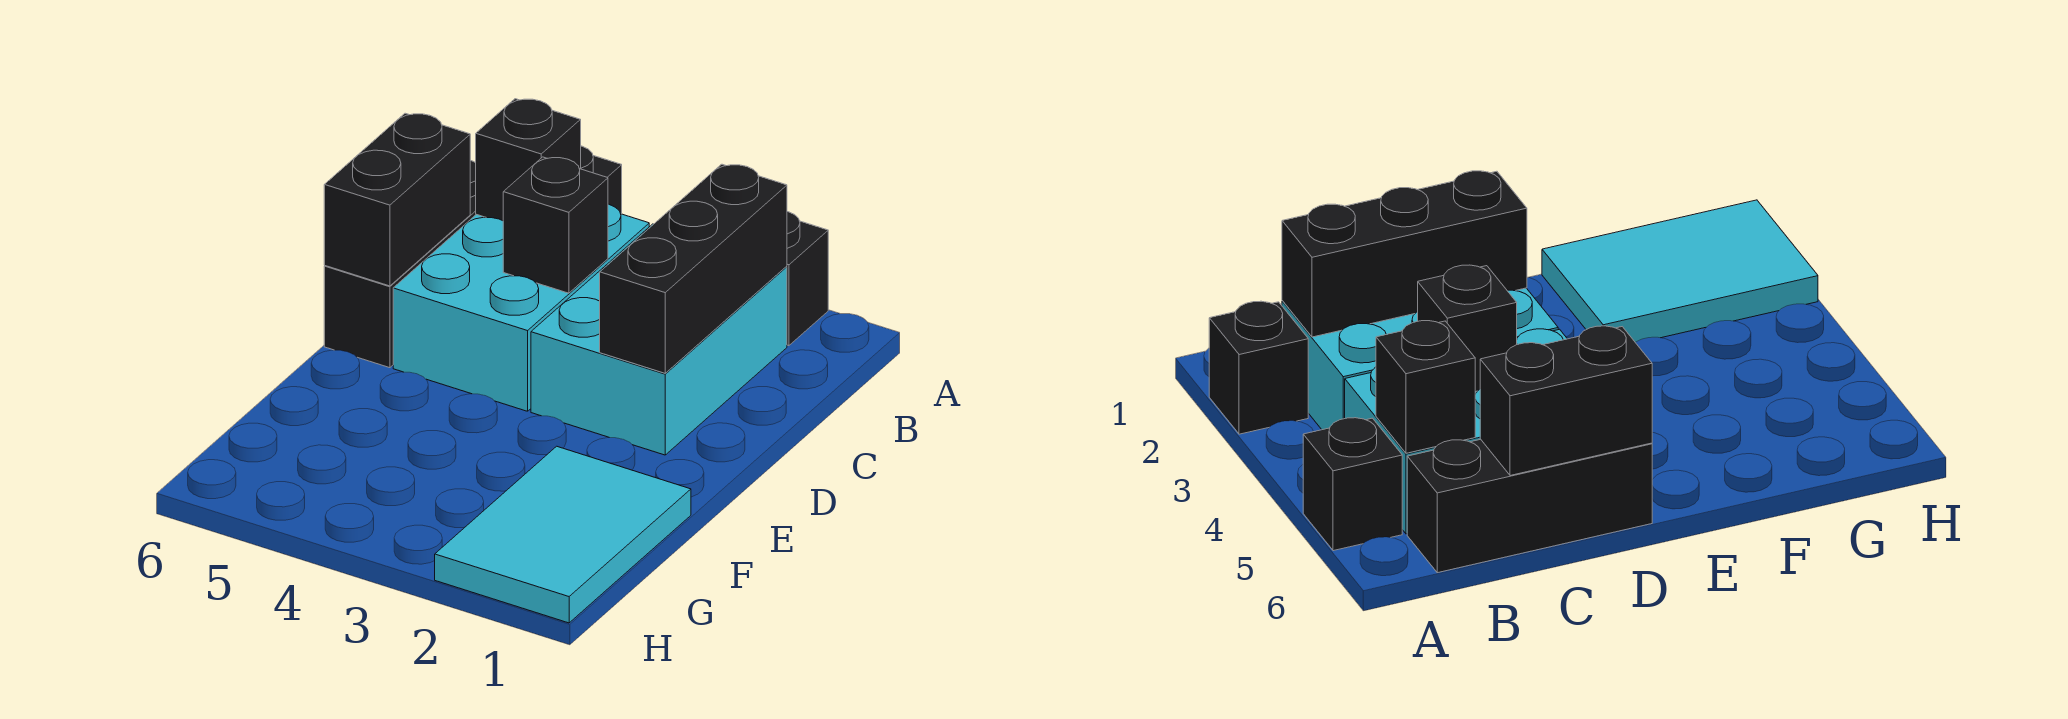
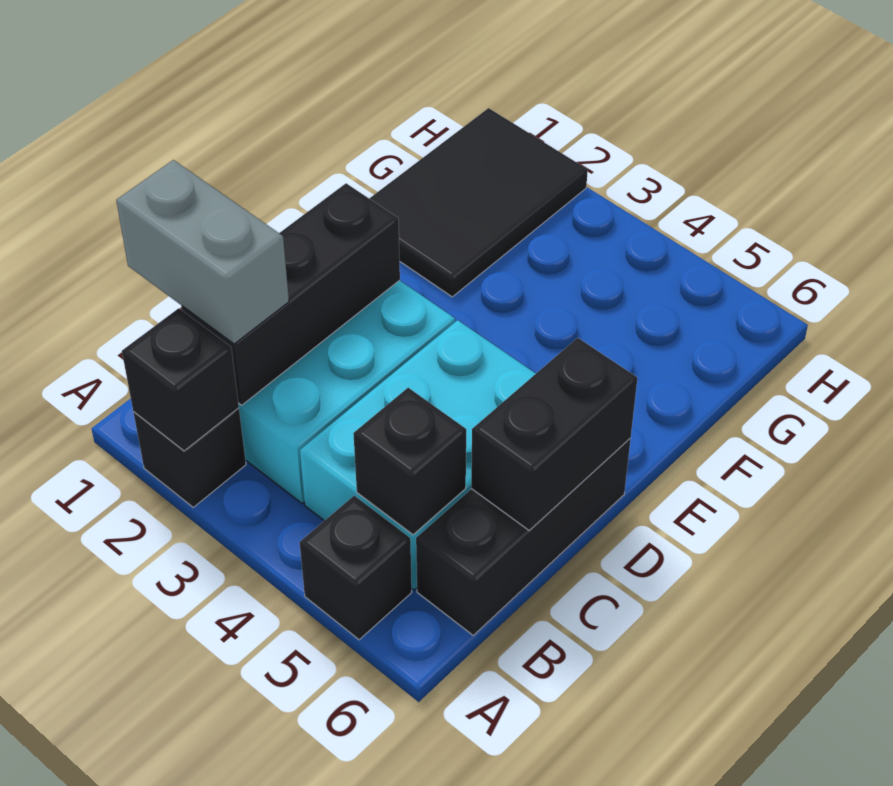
none -> grey brick B1:B2 level 3
black brick C4 level 2 -> black brick A2 level 2
cyan tile F1:H2 level 1 -> black tile F1:H2 level 1

